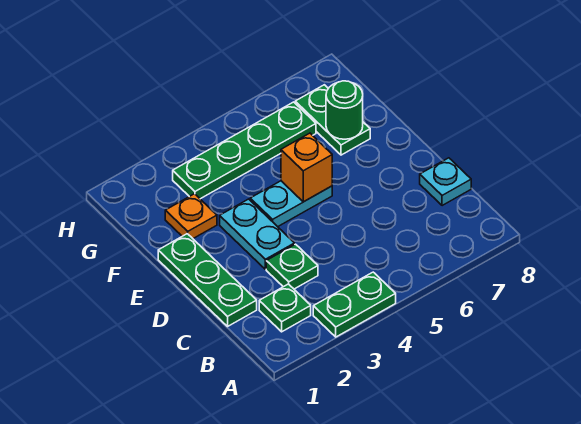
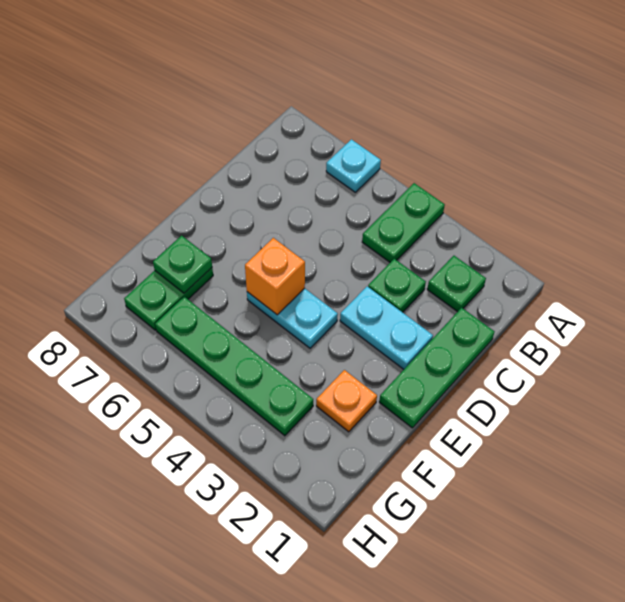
green plate A3:A4 level 1 -> green plate A4:B4 level 1
cyan plate C8 level 1 -> cyan plate A6 level 1
cyan plate D3:E3 level 1 -> cyan plate D2:D3 level 1
green round brick F7 level 2 -> green plate F7 level 2

